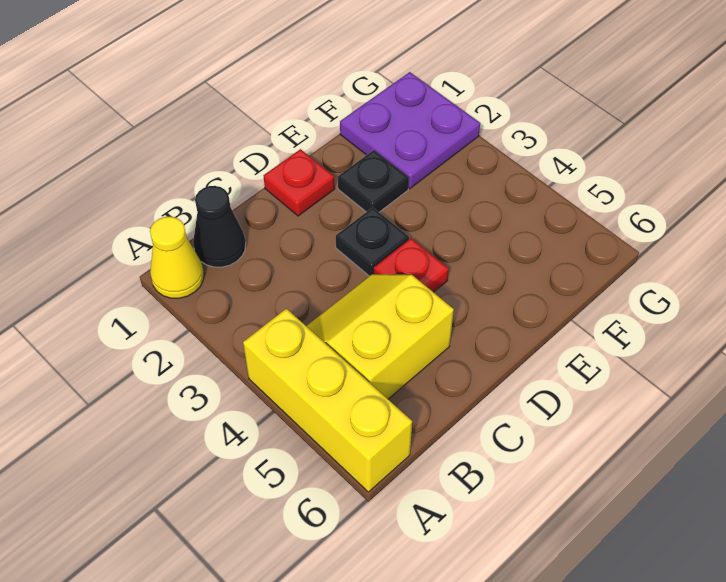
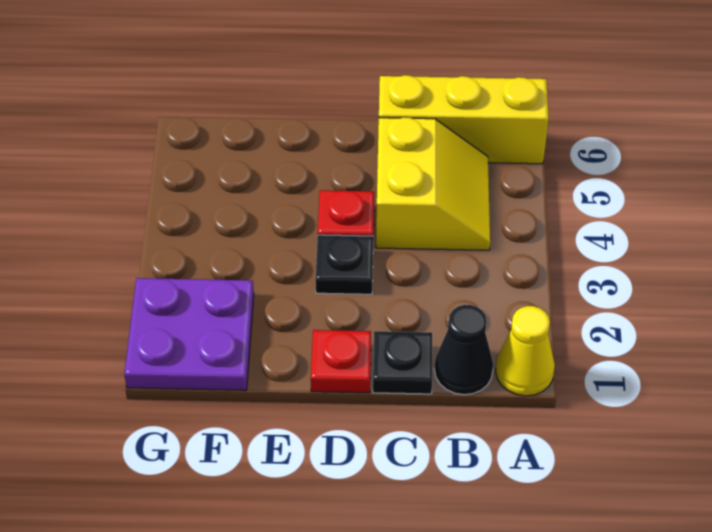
yellow brick A4:A6 level 1 -> yellow brick A6:C6 level 1
yellow slope B4:C5 level 1 top 5 -> yellow slope B4:C5 level 1 top C
black plate E2 level 1 -> black plate C1 level 1

